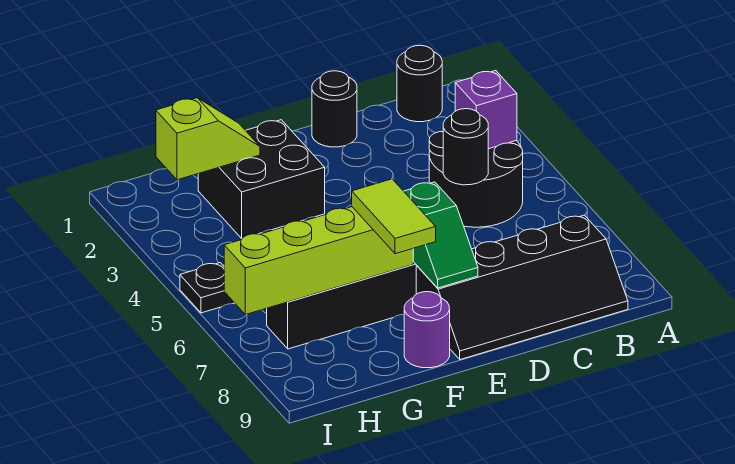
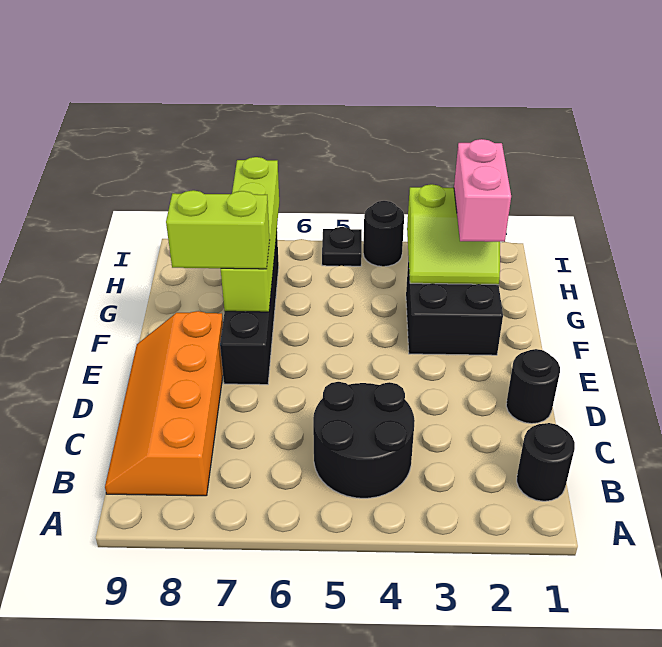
purple brick B4 level 2 -> none
black slope B8:E9 level 1 top 8 -> orange slope B8:E9 level 1 top 8
black round brick C5 level 2 -> black round brick I4 level 1
green slope E7:E8 level 2 top 7 -> none
lime tile F7:F8 level 3 -> lime brick F7:F8 level 3
purple round brick F9 level 1 -> none
lime slope G2:H2 level 2 top H -> lime slope G2:H3 level 2 top H
none -> pink brick G2:H2 level 3

